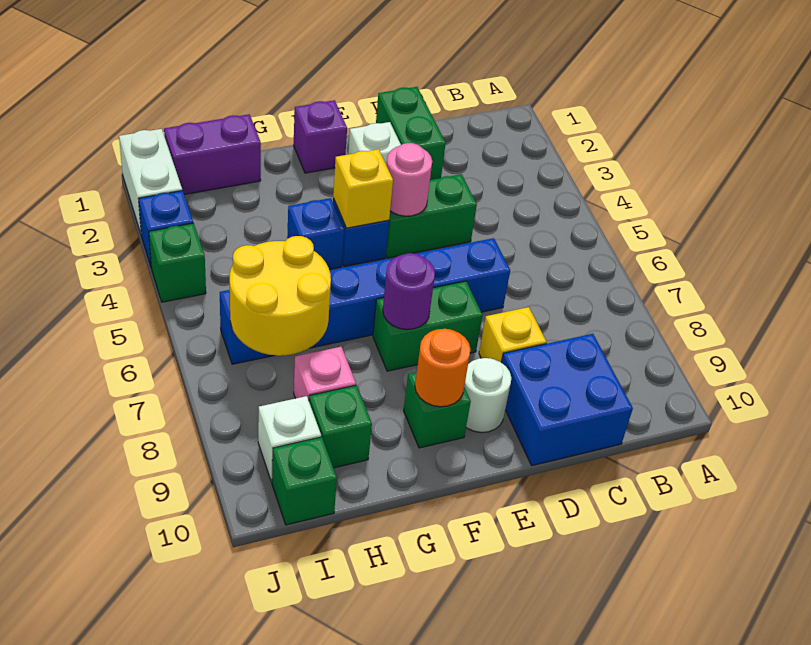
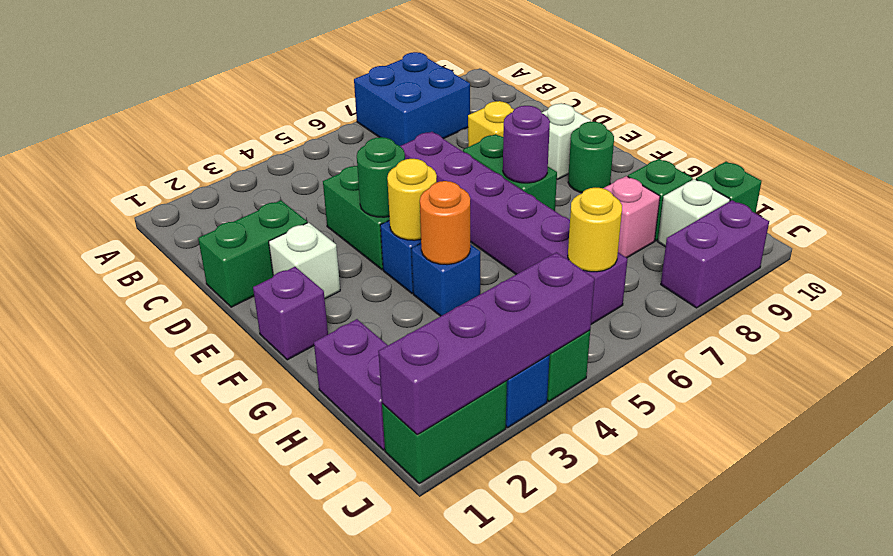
blue brick C9:D10 level 1 -> blue brick A7:B8 level 1
blue brick D6:I6 level 1 -> purple brick D6:I6 level 1
pink round brick E4 level 2 -> green round brick E4 level 2
white round brick E9 level 1 -> white brick E9 level 1
yellow brick F4 level 2 -> yellow round brick F4 level 2
green brick F9 level 1 -> green round brick F9 level 1
orange round brick F9 level 2 -> orange round brick G4 level 2
yellow round brick H6:I7 level 2 -> yellow round brick I6 level 2
white brick J1:J2 level 1 -> green brick J1:J2 level 1
none -> purple brick J1:J4 level 2
none -> purple brick J8:J9 level 1

